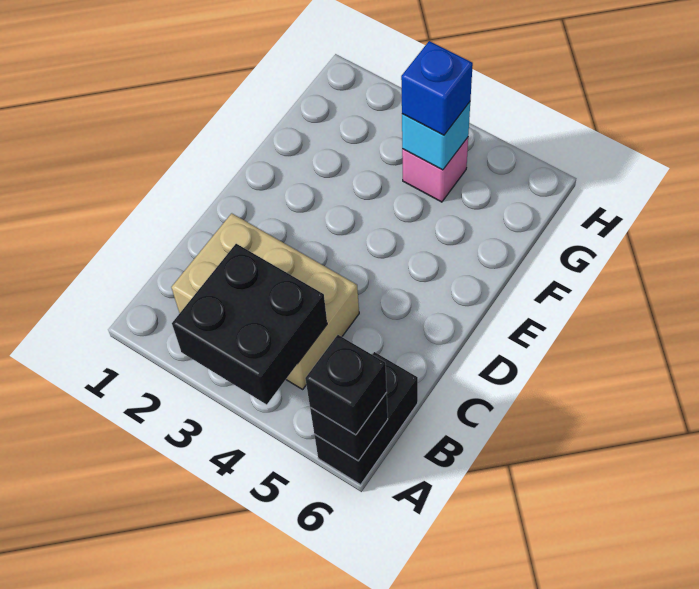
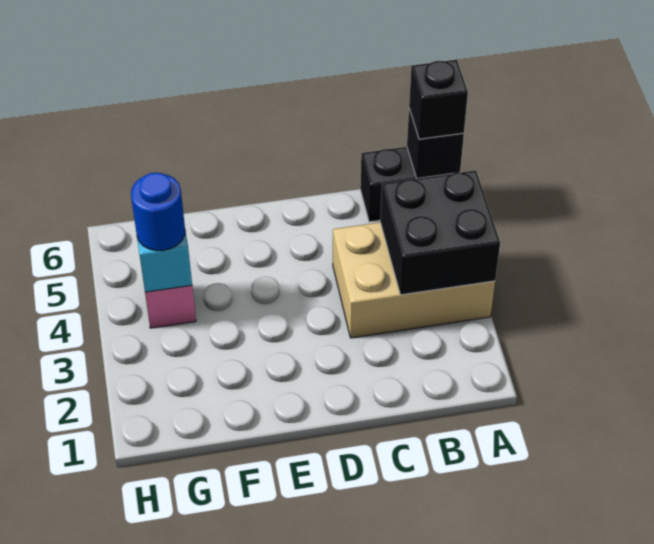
tan brick B2:C4 level 1 -> tan brick A3:C4 level 1
blue brick G4 level 3 -> blue round brick G4 level 3

